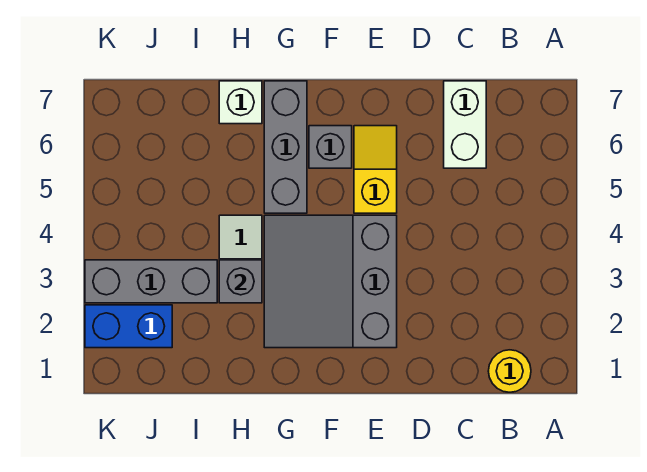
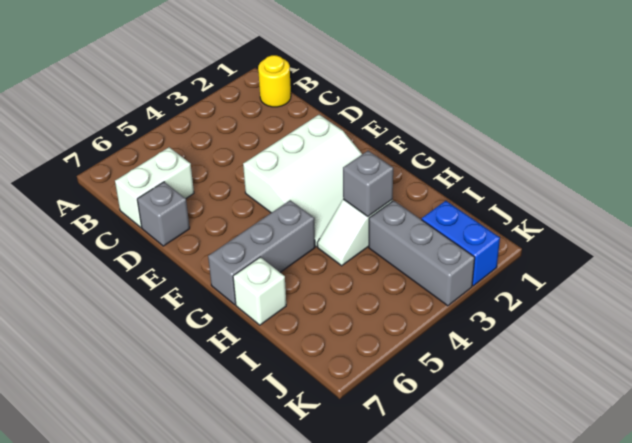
grey slope E2:G4 level 1 top E -> white slope E2:G4 level 1 top E
yellow slope E5:E6 level 1 top 5 -> none
grey brick F6 level 1 -> grey brick D7 level 1

